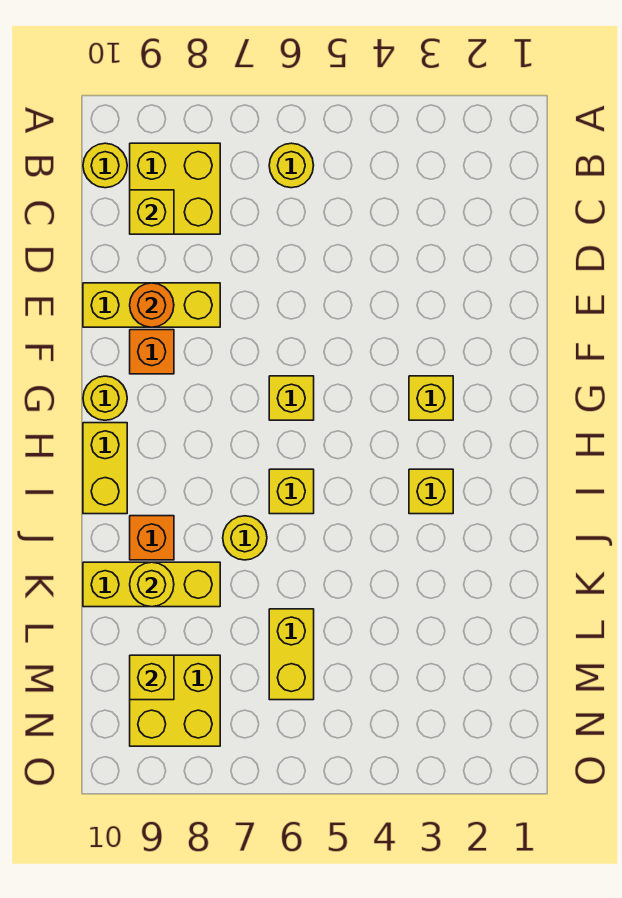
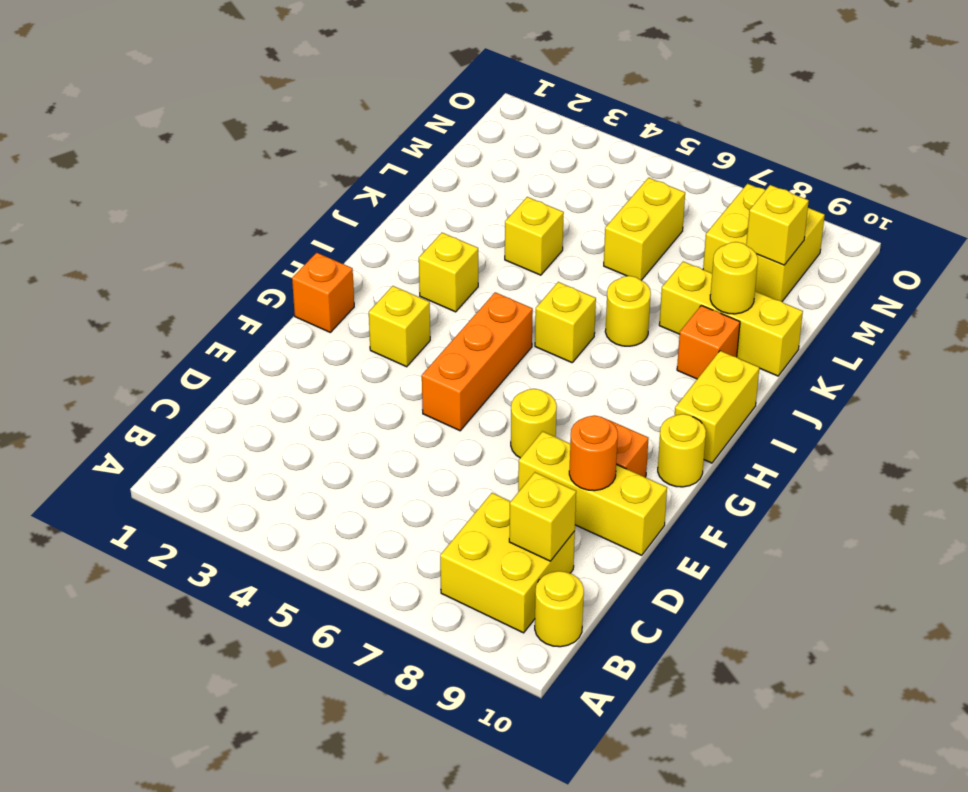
yellow round brick B6 level 1 -> yellow round brick F7 level 1
none -> orange brick F5:H5 level 1
none -> orange brick G1 level 1
yellow brick G6 level 1 -> yellow brick K4 level 1

